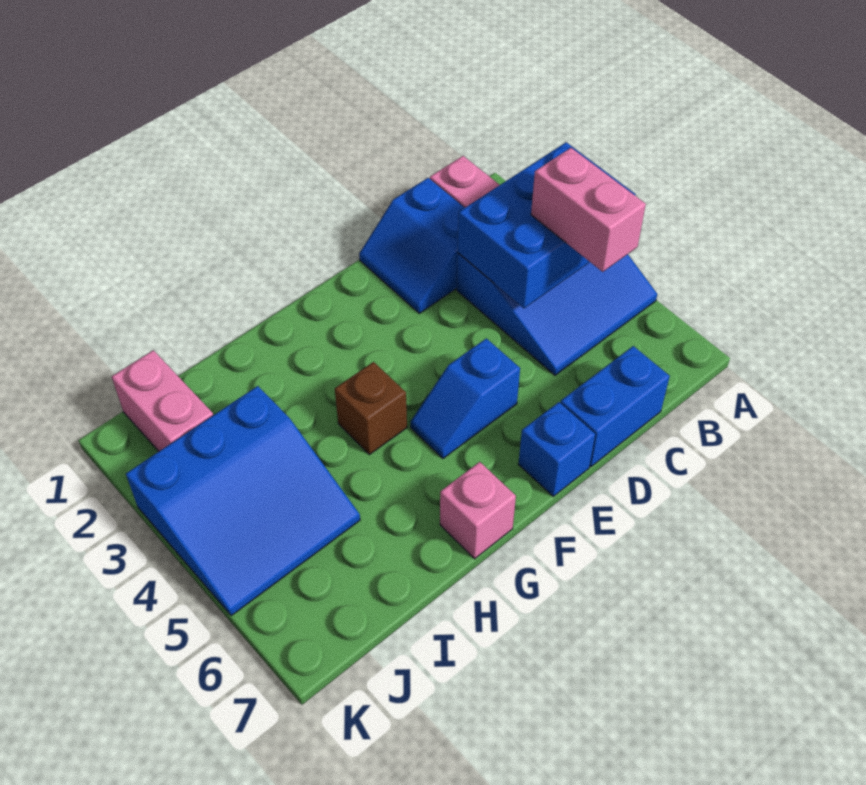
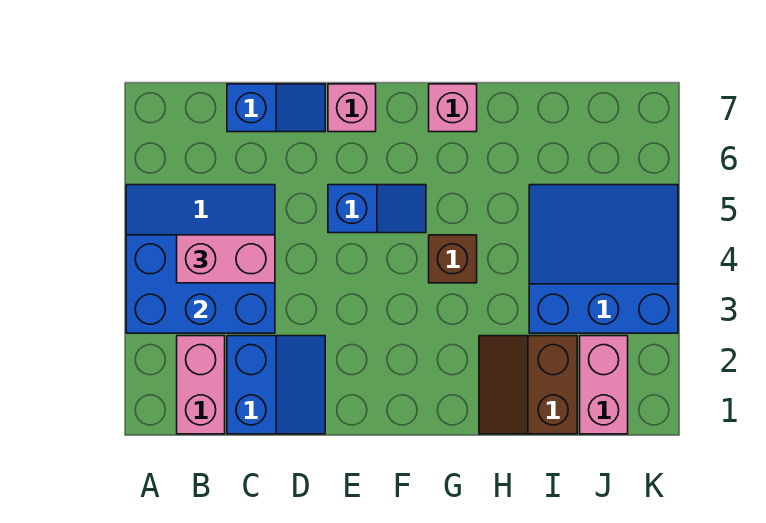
pink brick B4:B5 level 3 -> pink brick B4:C4 level 3
blue brick C7:D7 level 1 -> blue slope C7:D7 level 1 top C
blue brick E7 level 1 -> pink brick E7 level 1
none -> brown slope H1:I2 level 1 top I

